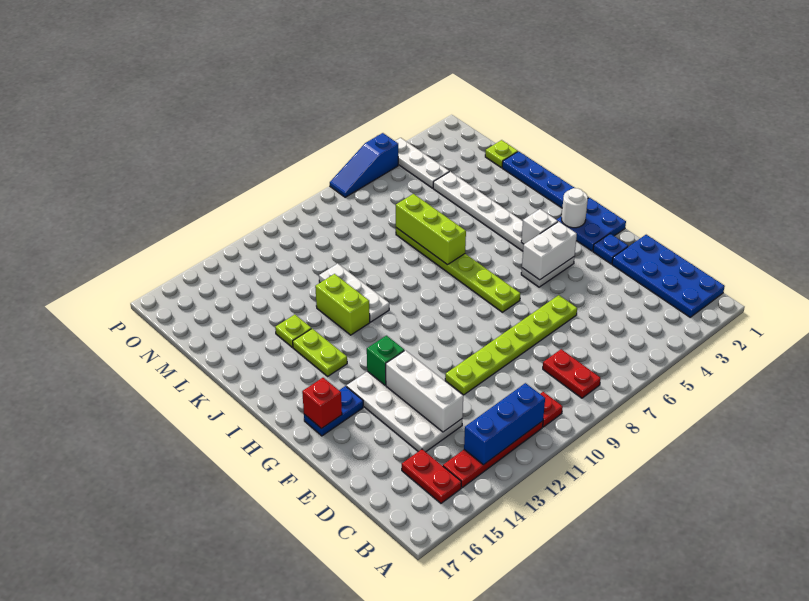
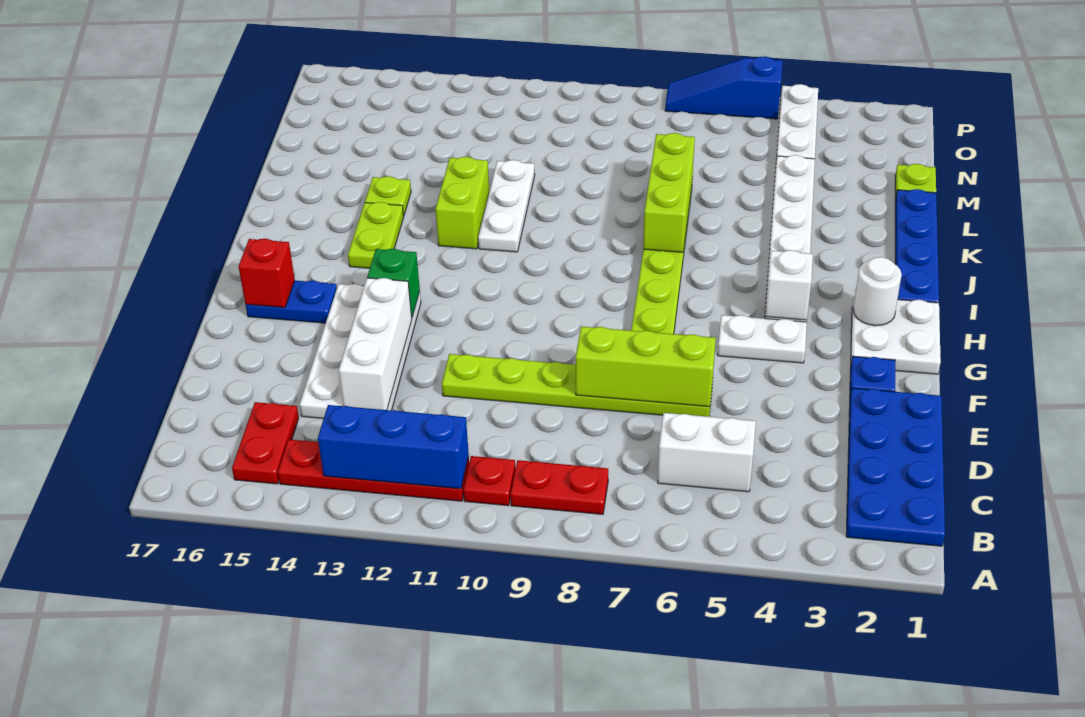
red plate B8:C8 level 1 -> red plate B8:B9 level 1
none -> lime brick E6:E8 level 2
blue plate G1:H2 level 1 -> white plate G1:H2 level 1
white brick G4:G5 level 2 -> white brick C5:C6 level 1

